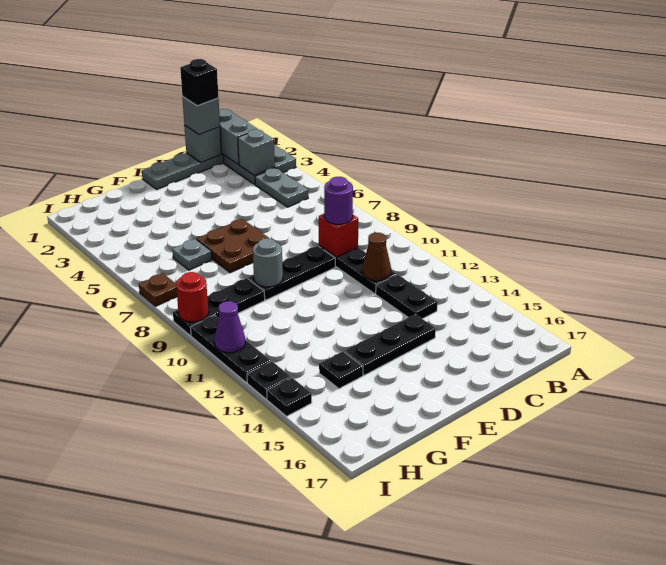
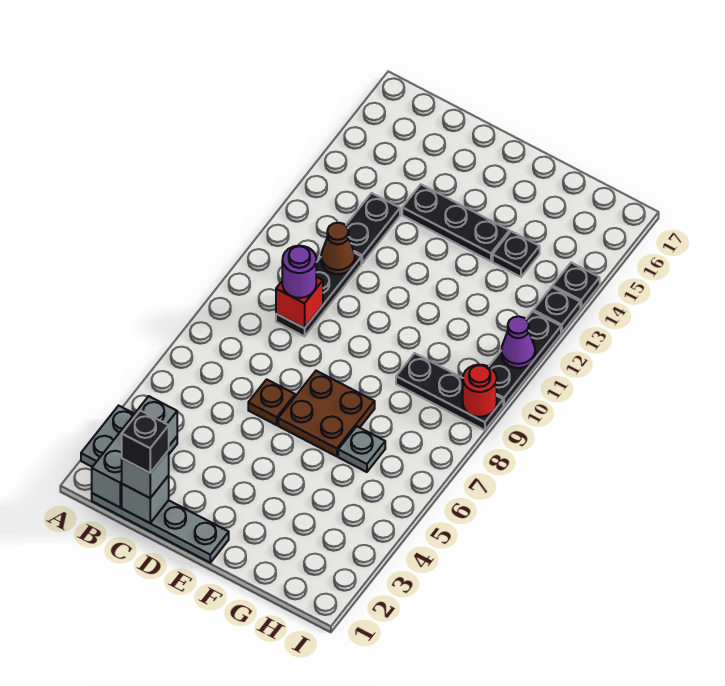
grey plate B4:B5 level 1 -> none
black plate D9:F9 level 1 -> none
grey round brick F9 level 2 -> none
brown plate I7 level 1 -> brown plate D6 level 1

